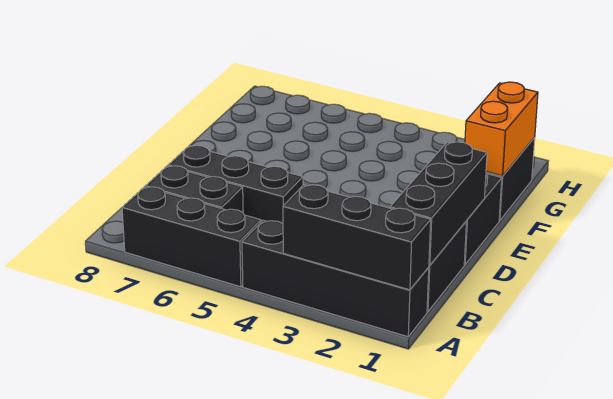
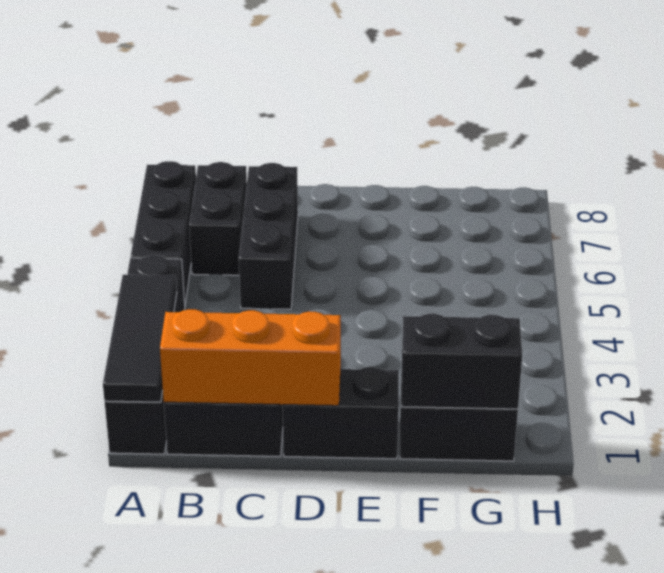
black brick A1:A3 level 2 -> black tile A1:A3 level 2
black brick B1:D1 level 2 -> orange brick B1:D1 level 2
orange brick F1:G1 level 2 -> black brick F1:G1 level 2

